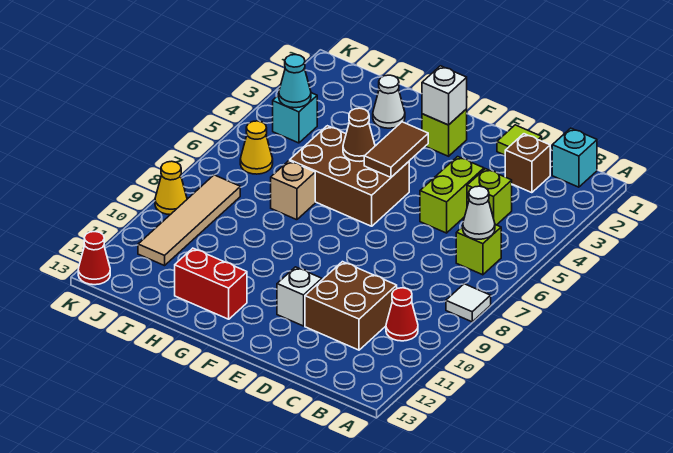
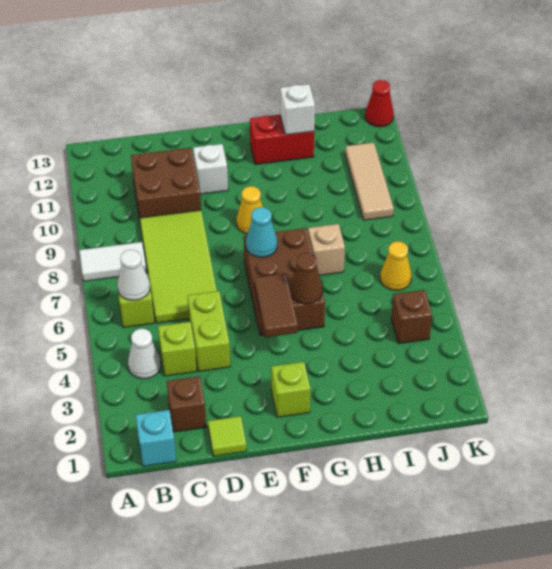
white tile A8 level 1 -> white tile A8:B8 level 1
red cone B10 level 1 -> none
none -> lime tile C6:D9 level 1
white brick F2 level 2 -> white brick H12 level 2
brown brick F5:H6 level 1 -> brown brick F5:G7 level 1
white cone H2 level 1 -> white cone B4 level 1
cyan brick J4 level 1 -> brown brick J4 level 1
cyan cone J4 level 2 -> cyan cone F7 level 2
tan tile J8:J11 level 1 -> tan tile J9:J11 level 1
yellow cone K9 level 1 -> yellow cone F9 level 1

